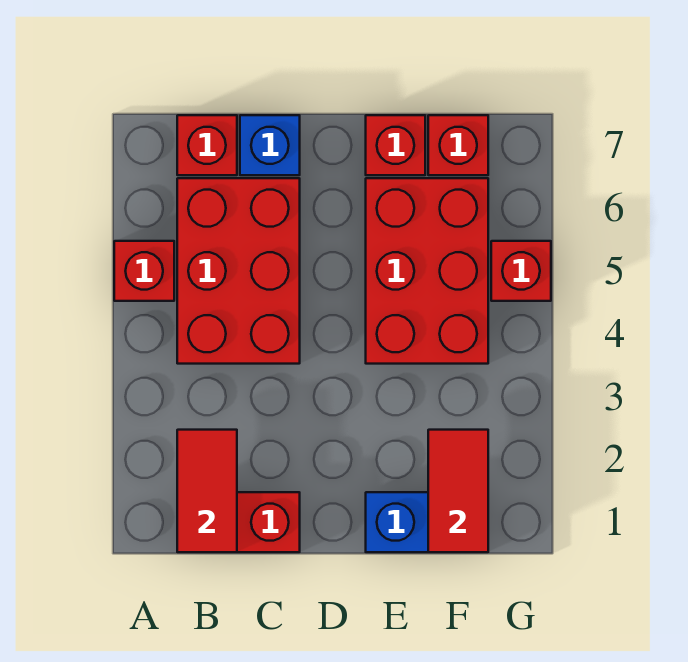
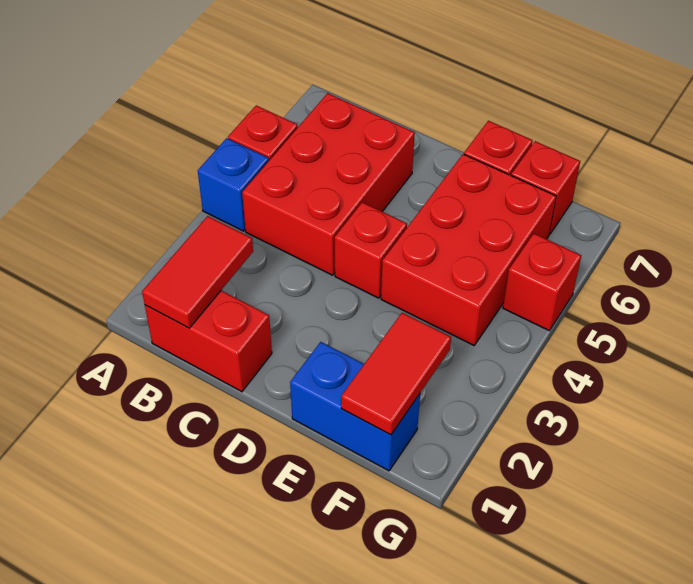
red brick B7 level 1 -> red brick D4 level 1
blue brick C7 level 1 -> blue brick A4 level 1

